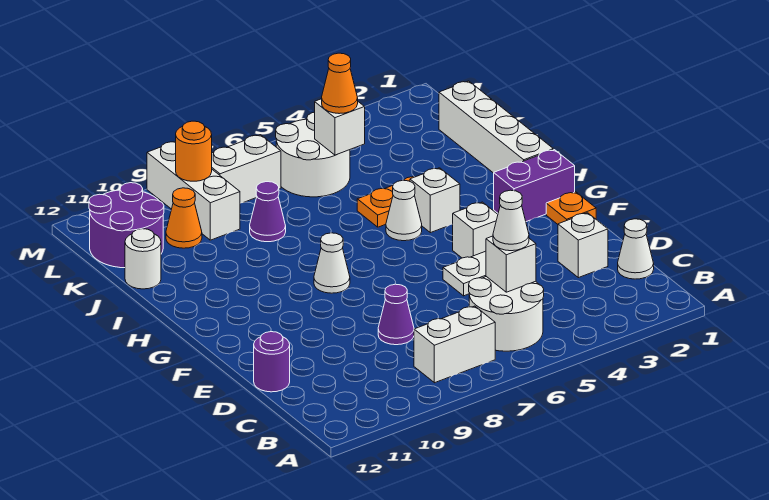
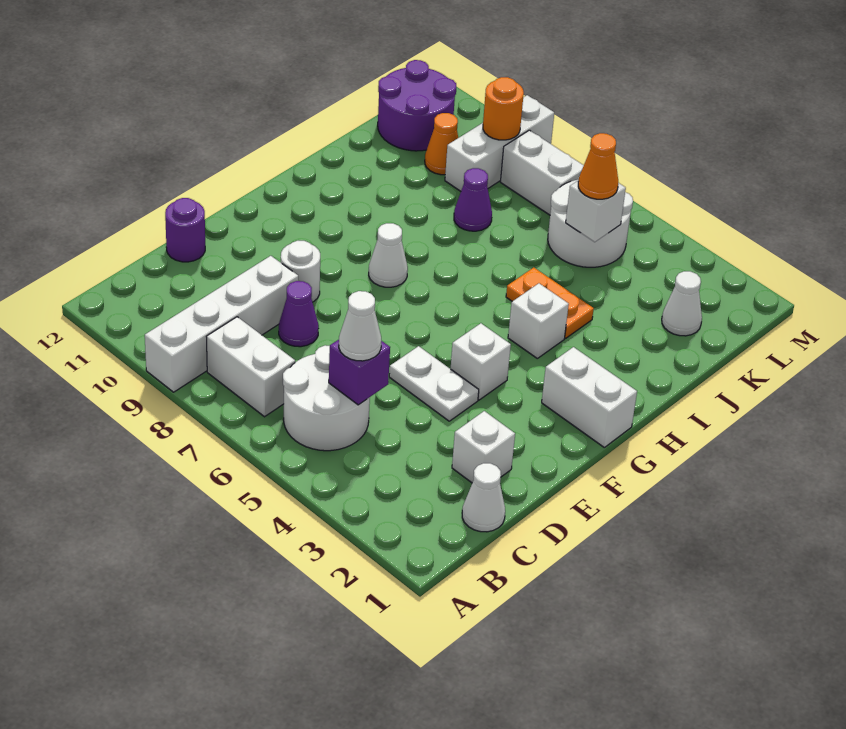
white brick C5 level 2 -> purple brick C5 level 2
orange plate F1 level 1 -> none
purple brick G1:G2 level 1 -> white brick G1:G2 level 1
white brick H1:K1 level 1 -> white brick A9:D9 level 1
white cone H5 level 1 -> white cone K2 level 1
white round brick J12 level 1 -> white round brick E9 level 1

